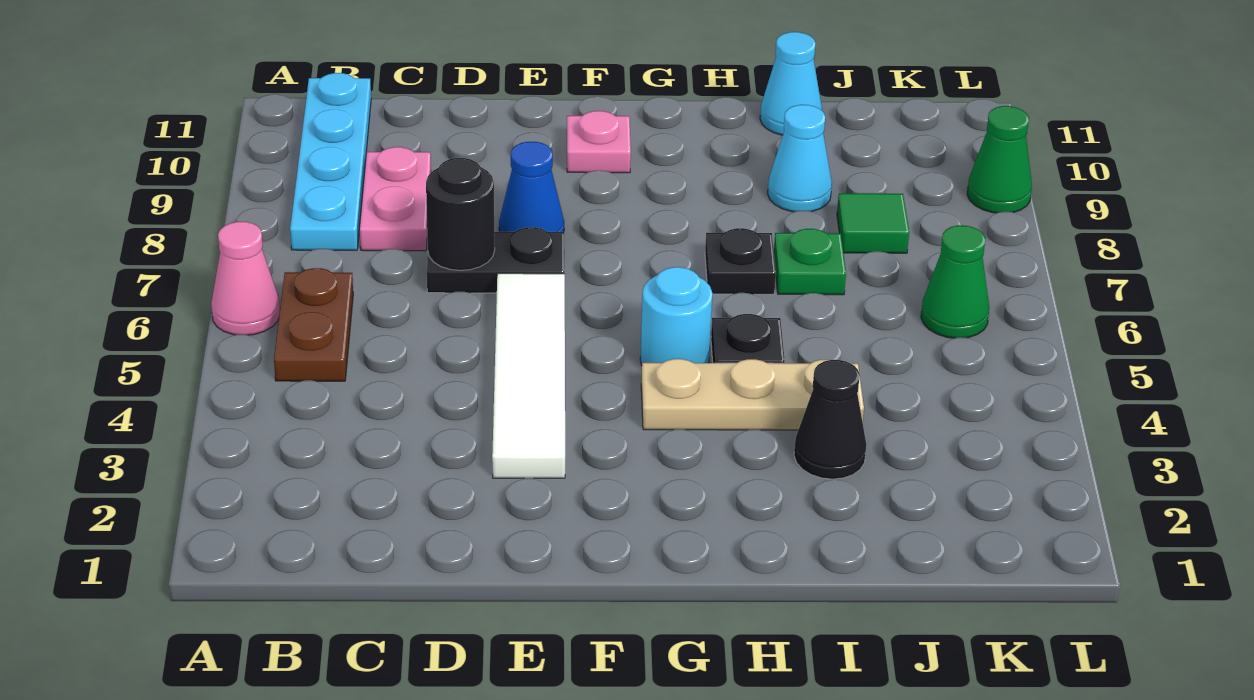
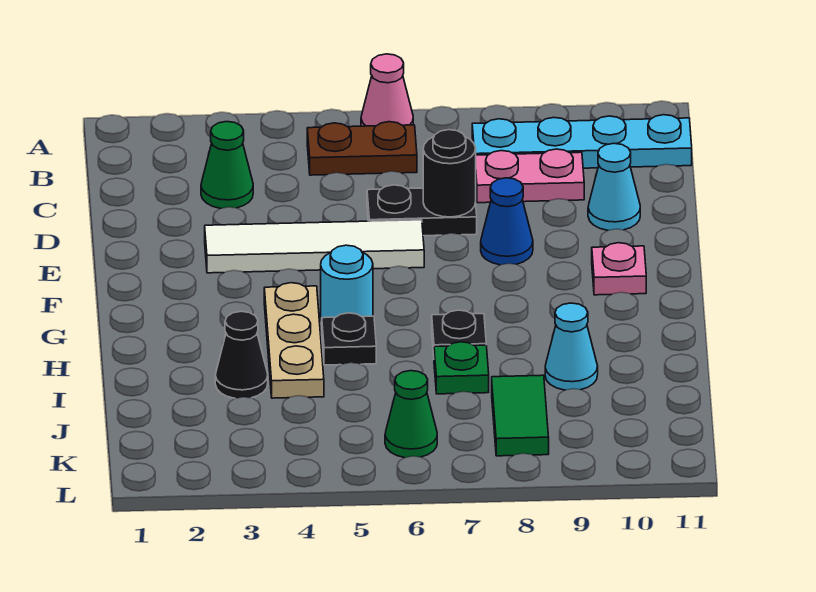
black plate D7:E7 level 1 -> black plate D6:D7 level 1
cyan cone I11 level 1 -> cyan cone D10 level 1
green tile J8 level 1 -> green tile J8:K8 level 1
green cone L9 level 1 -> green cone C3 level 1

